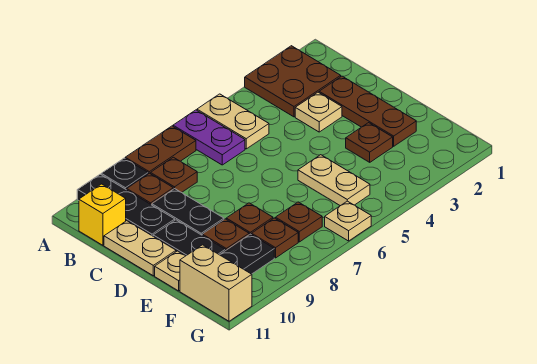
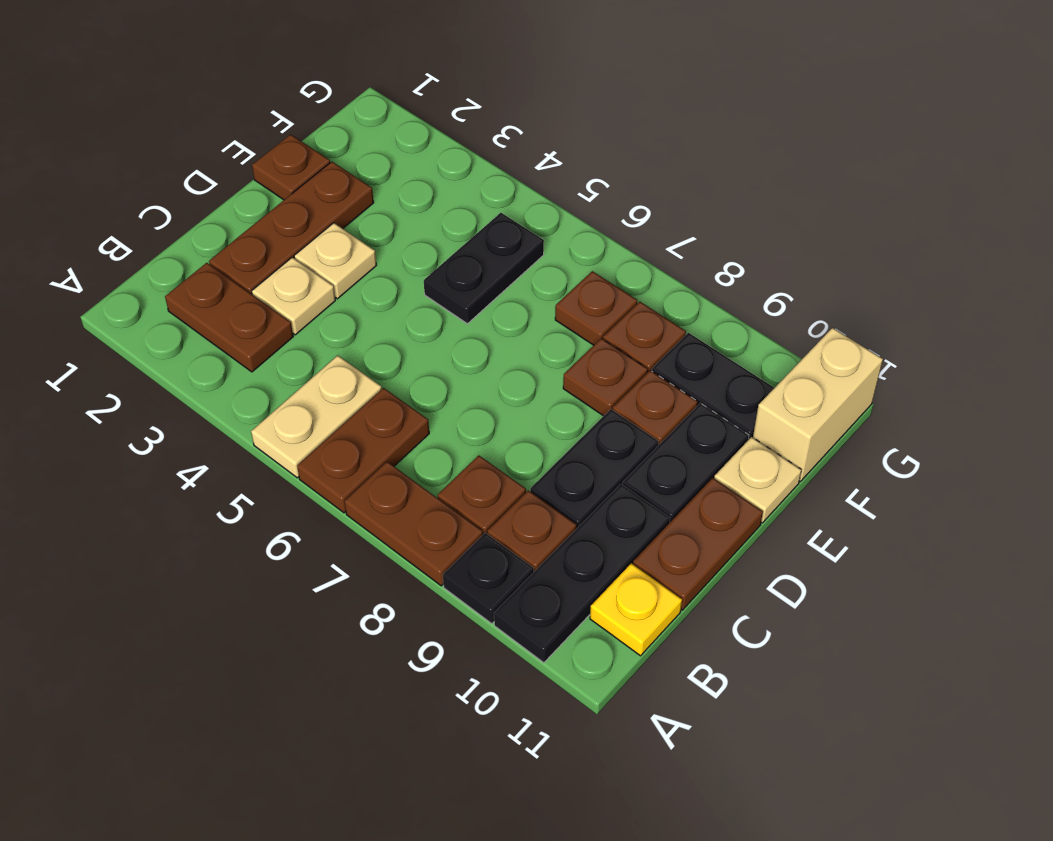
brown plate A2:B3 level 1 -> brown plate B2:B3 level 1
purple plate A6:B6 level 1 -> brown plate A6:B6 level 1
yellow brick B11 level 1 -> yellow plate B11 level 1
tan plate C11:D11 level 1 -> brown plate C11:D11 level 1
brown plate E3 level 1 -> brown plate E1 level 1
tan plate E5:F5 level 1 -> black plate E5:F5 level 1
tan plate G6 level 1 -> tan plate D3 level 1

